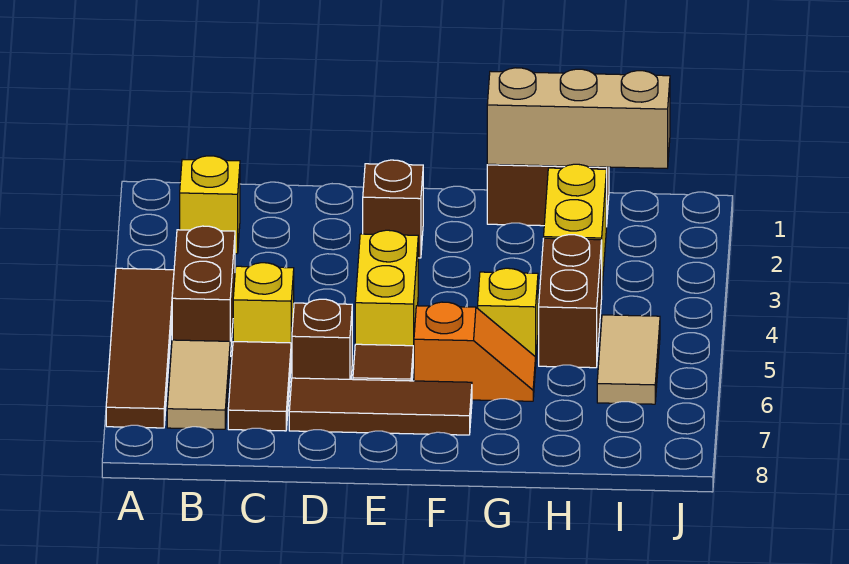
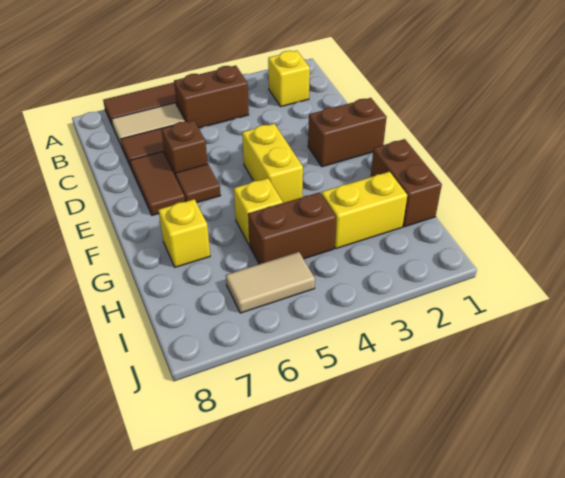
yellow brick C5 level 1 -> yellow brick G7 level 1
brown tile D7:F7 level 1 -> brown tile D7:E7 level 1
brown brick E2 level 1 -> brown brick E1:E2 level 1
yellow brick E4:E5 level 1 -> yellow brick E4:F4 level 1
orange slope F6:G6 level 1 top F -> none
tan brick G1:I1 level 2 -> none

